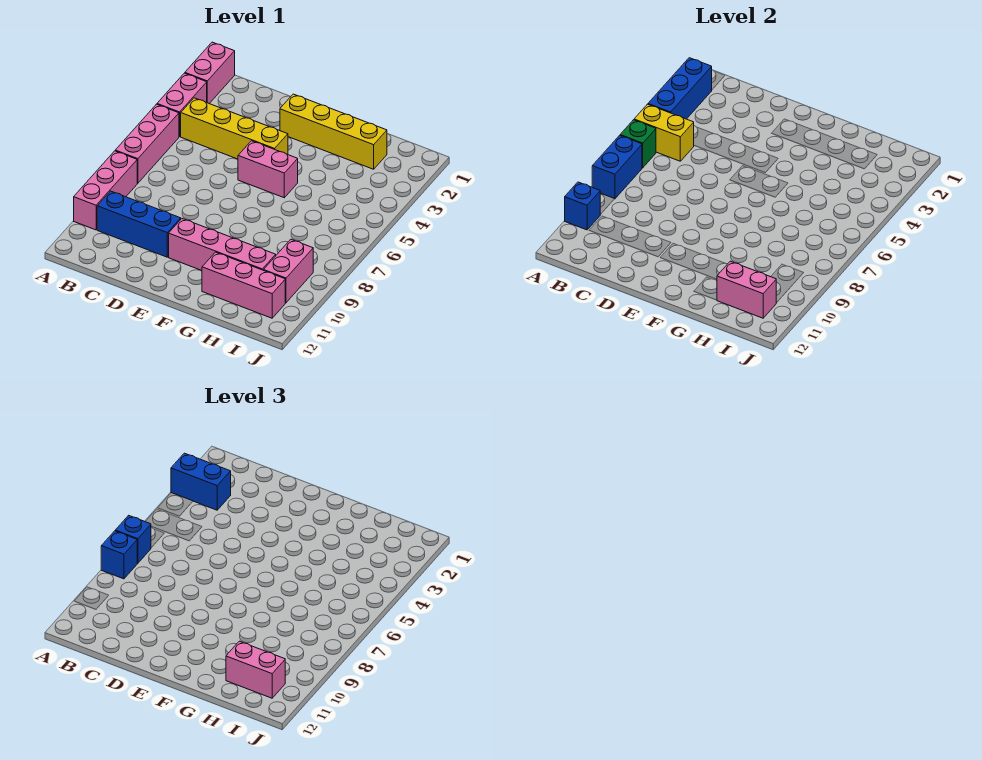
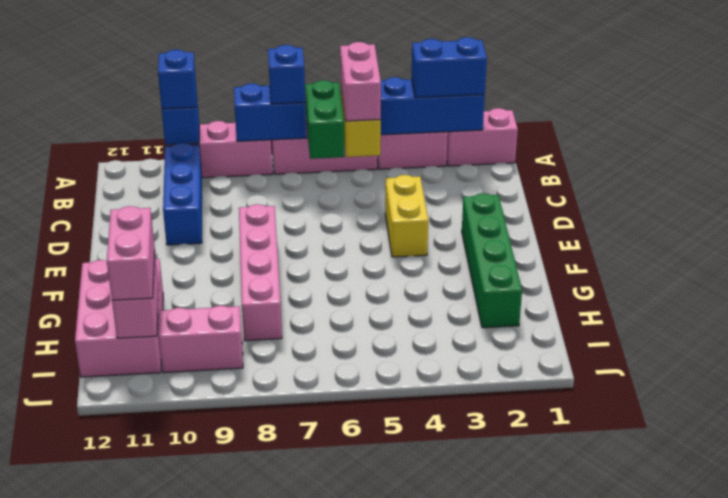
blue brick A3:B3 level 3 -> blue brick A2:A3 level 3
green brick A6 level 2 -> green brick A6:B6 level 2
blue brick A8 level 3 -> blue brick A10 level 3
yellow brick B4:E4 level 1 -> yellow brick D4:E4 level 1
yellow brick E2:H2 level 1 -> green brick E2:H2 level 1
pink brick E5:F5 level 1 -> pink brick A5:B5 level 3
pink brick E10:H10 level 1 -> pink brick E8:H8 level 1
pink brick G11:I11 level 1 -> pink brick G11:I12 level 1

